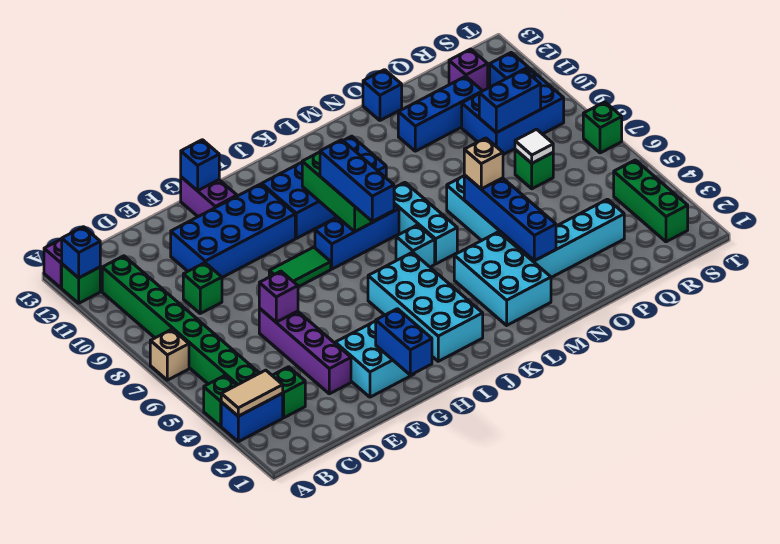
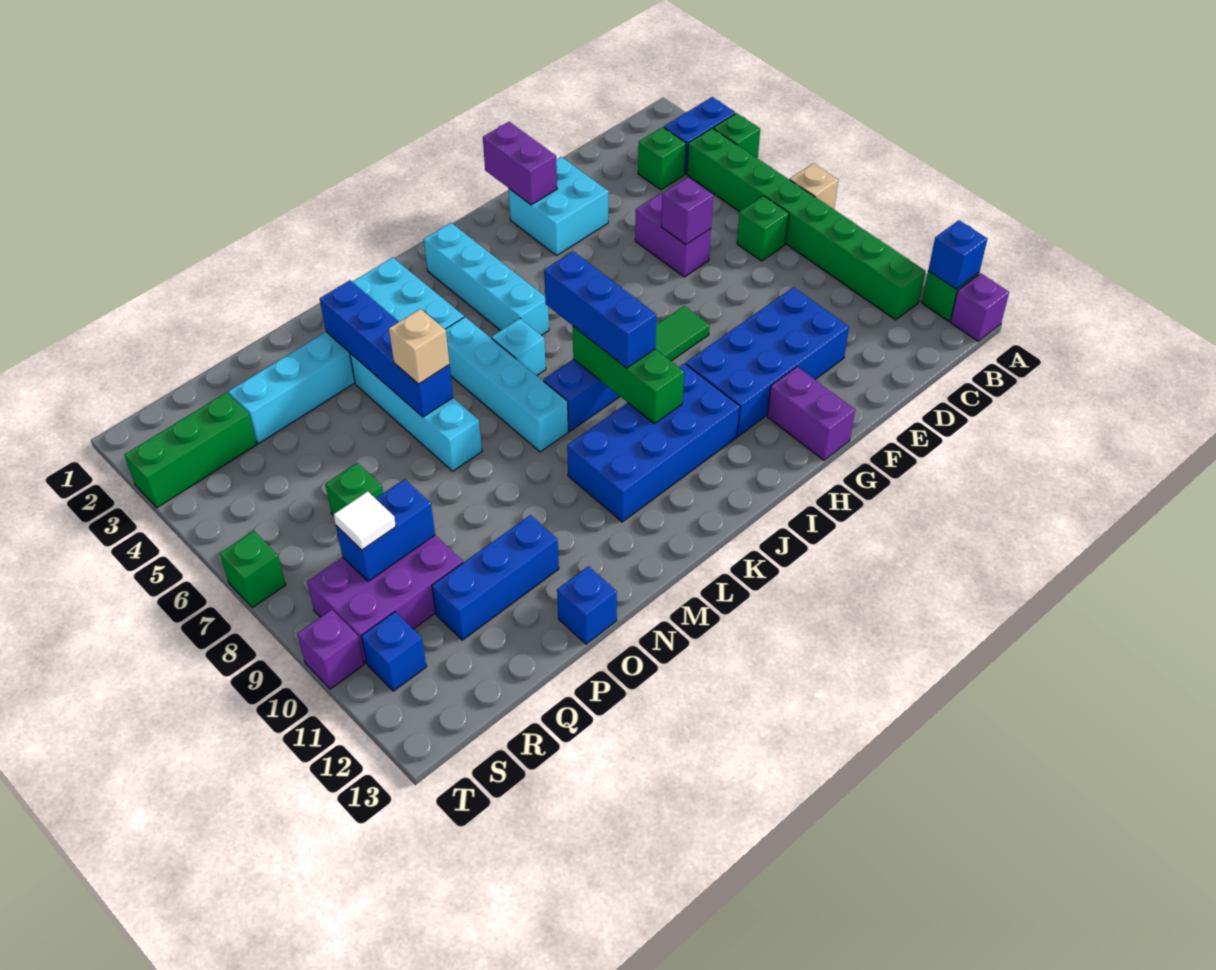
tan tile A3:B3 level 2 -> none
green brick D9 level 1 -> green brick C7 level 1
purple brick E3:E6 level 1 -> purple brick E5:E6 level 1
blue brick G1:G2 level 2 -> purple brick G1:G2 level 2
blue brick G13 level 2 -> none
cyan brick I2:J5 level 1 -> cyan brick J2:J5 level 1
cyan brick L6:L8 level 1 -> cyan brick L5:L8 level 1
white tile Q7 level 2 -> white tile R9 level 3
blue brick Q9:S10 level 1 -> purple brick Q9:S10 level 1
purple brick R12 level 1 -> purple brick T10 level 1
green brick S2:S4 level 1 -> green brick R3:T3 level 1

